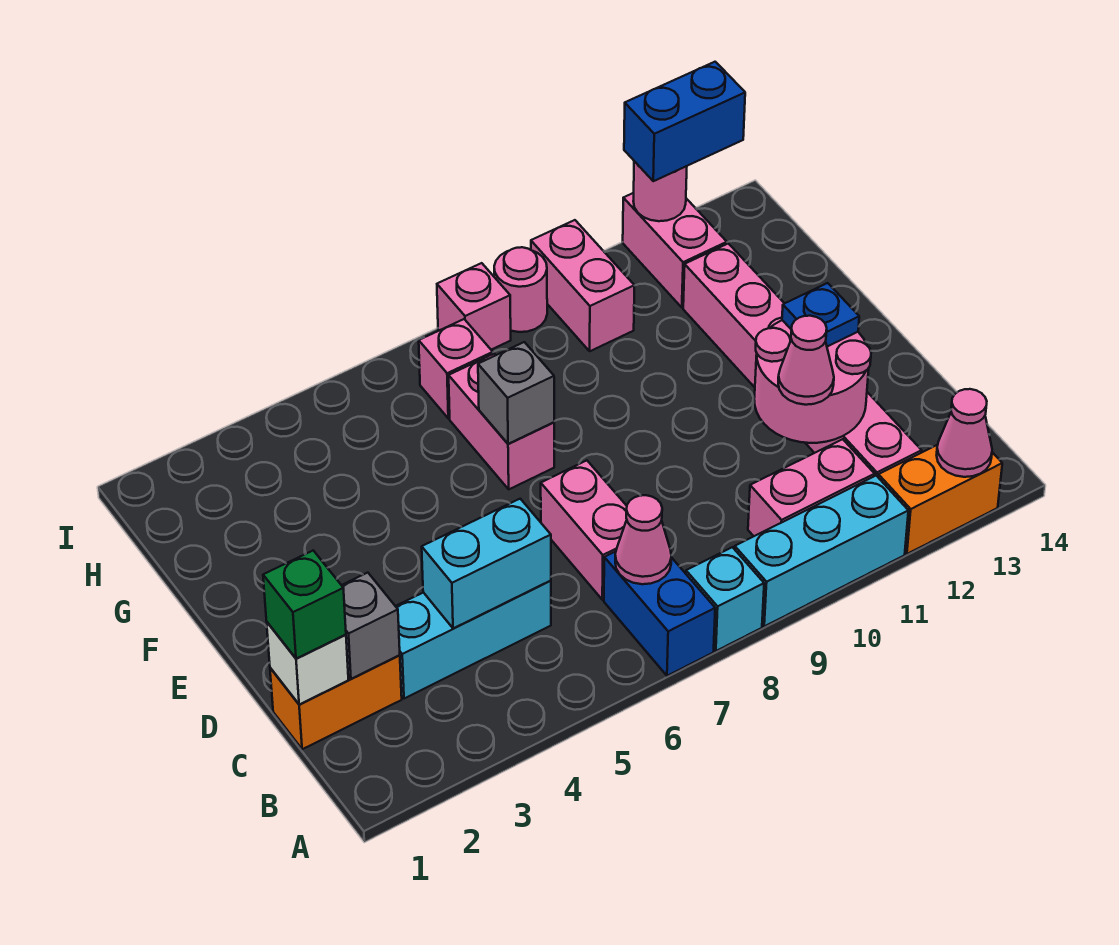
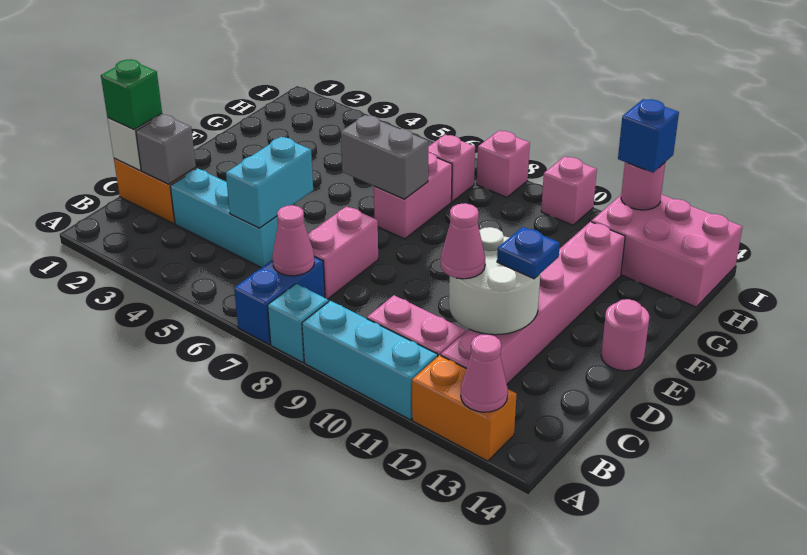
cyan brick C4:C5 level 2 -> cyan brick C5:D5 level 2
pink round brick C11:D12 level 2 -> white round brick C11:D12 level 2
grey brick F7 level 2 -> grey brick F6:F7 level 2
pink brick H10:I10 level 1 -> pink brick I10 level 1
pink brick H12:I12 level 1 -> pink brick H12:I14 level 1
pink round brick I9 level 1 -> pink round brick E14 level 1
blue brick I12:I13 level 3 -> blue brick I12 level 3

